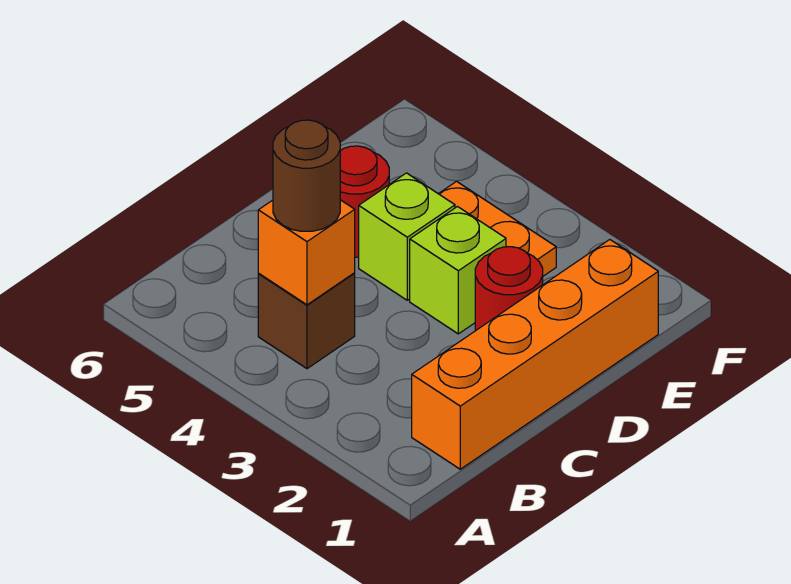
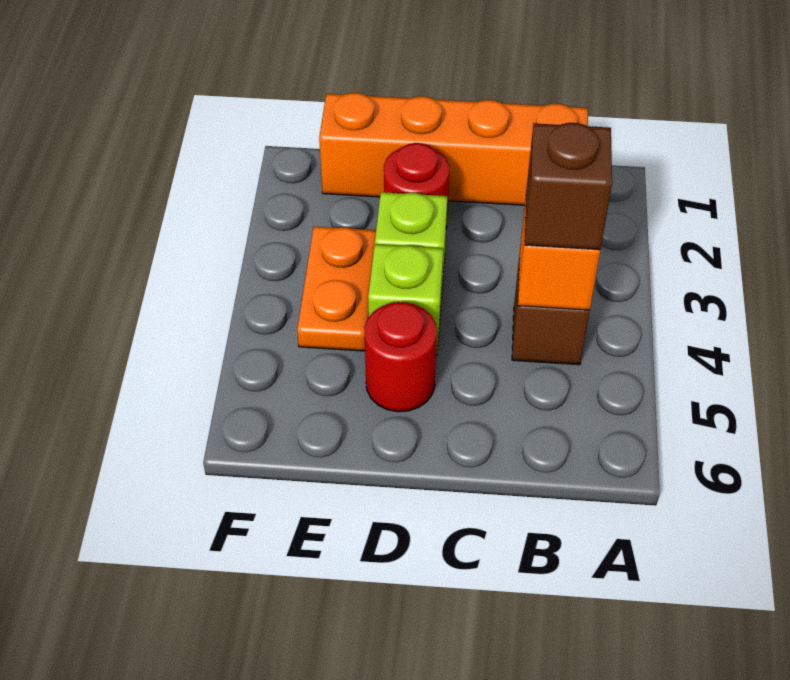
brown round brick B4 level 3 -> brown brick B4 level 3

